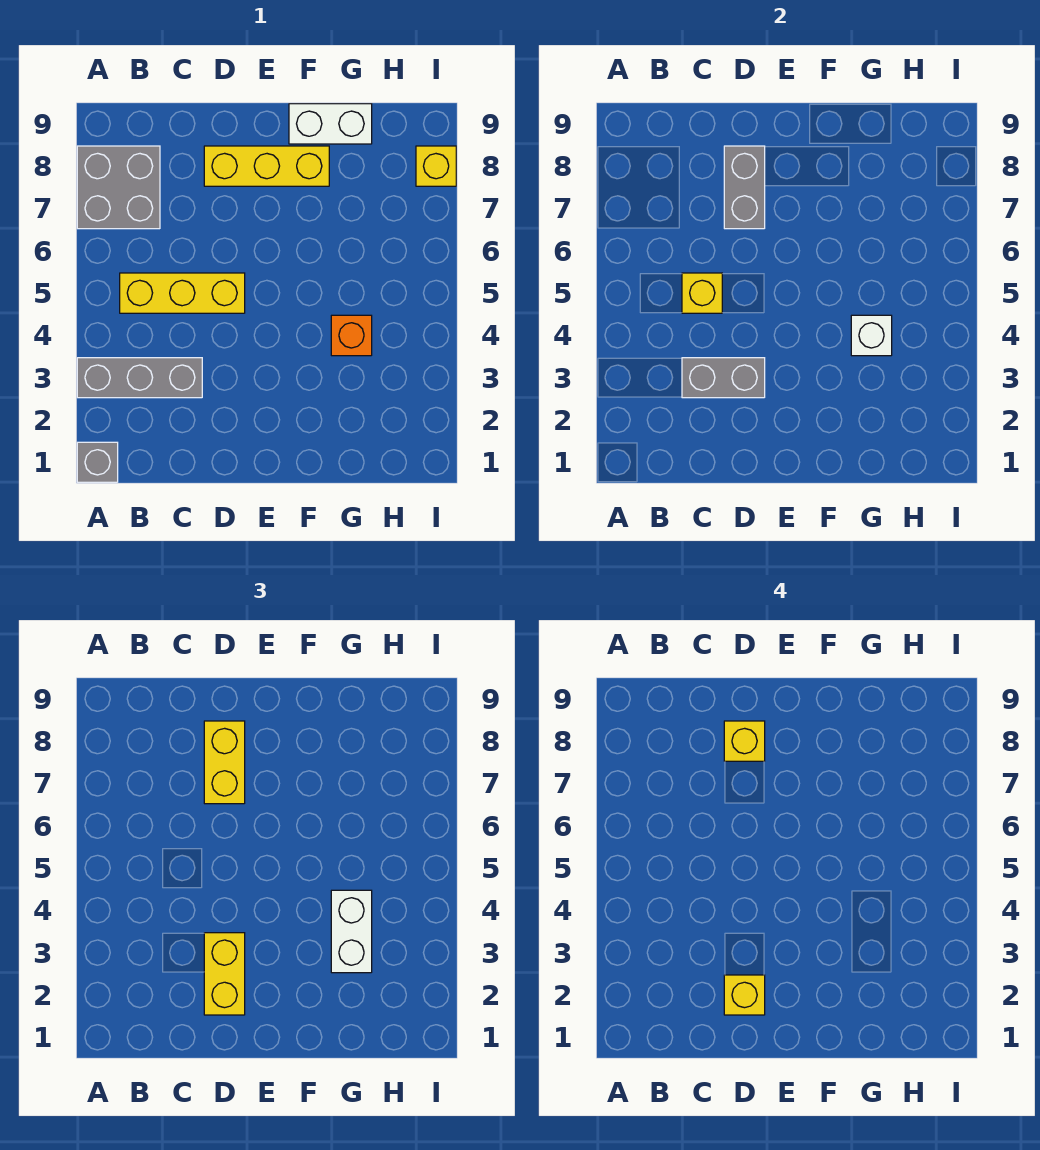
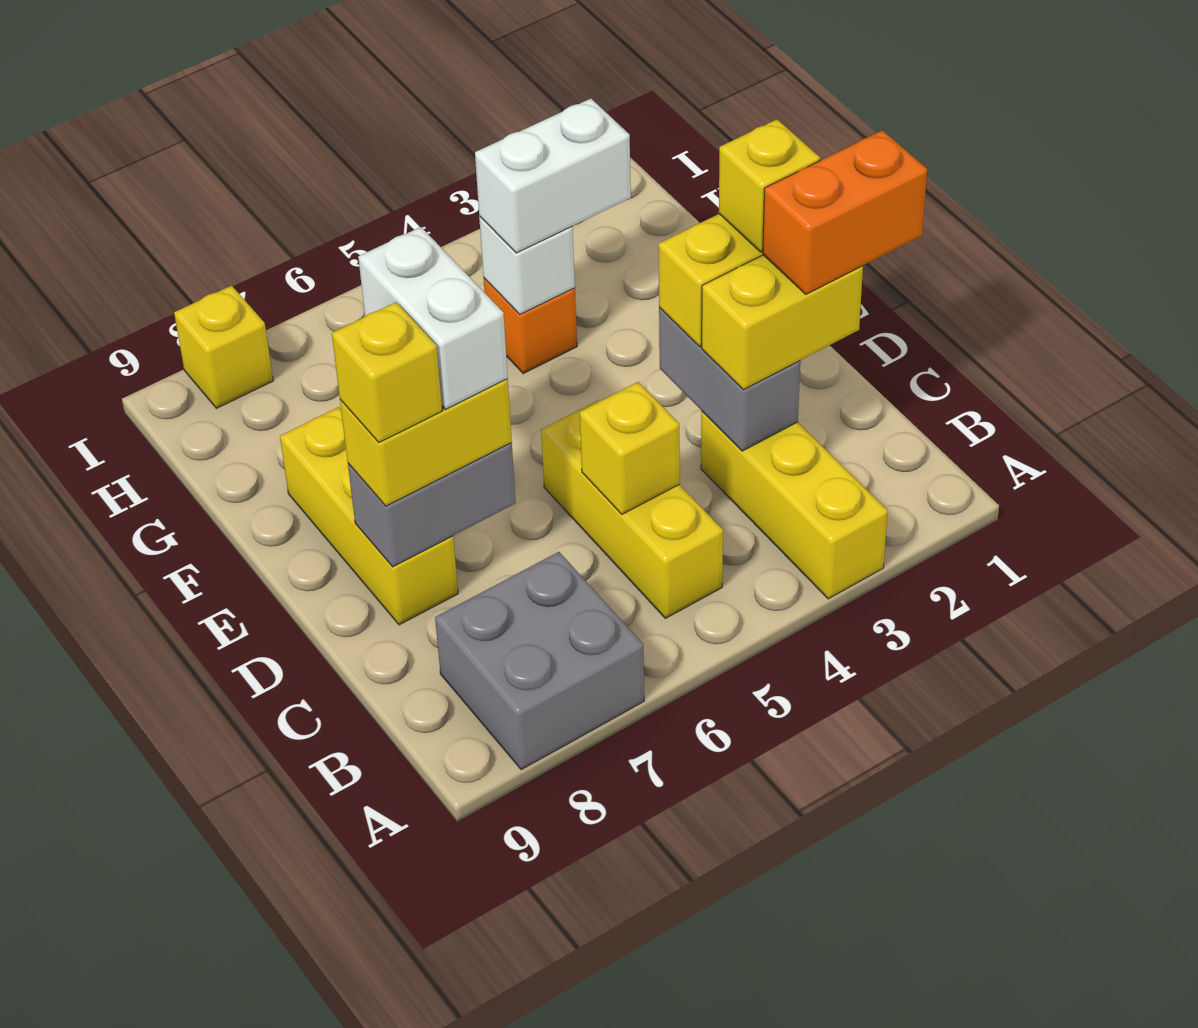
grey brick A1 level 1 -> none
grey brick A3:C3 level 1 -> yellow brick A3:C3 level 1
none -> orange brick C1:C2 level 4
none -> yellow brick C2:C3 level 3
white brick F9:G9 level 1 -> white brick D7:E7 level 4

